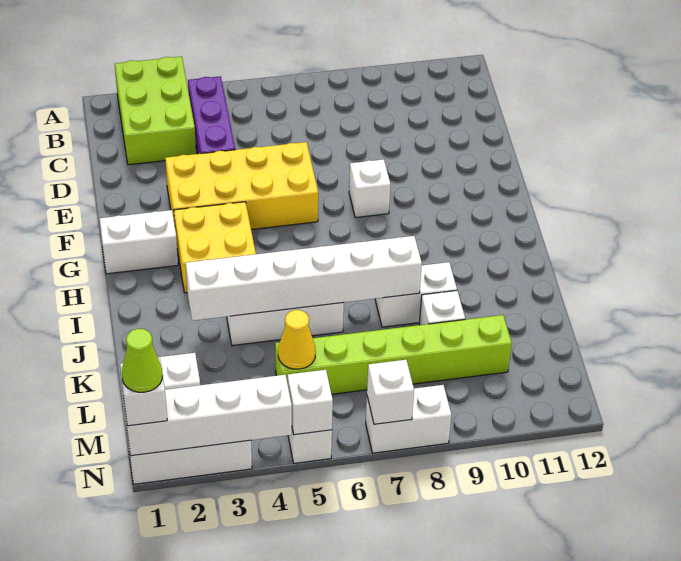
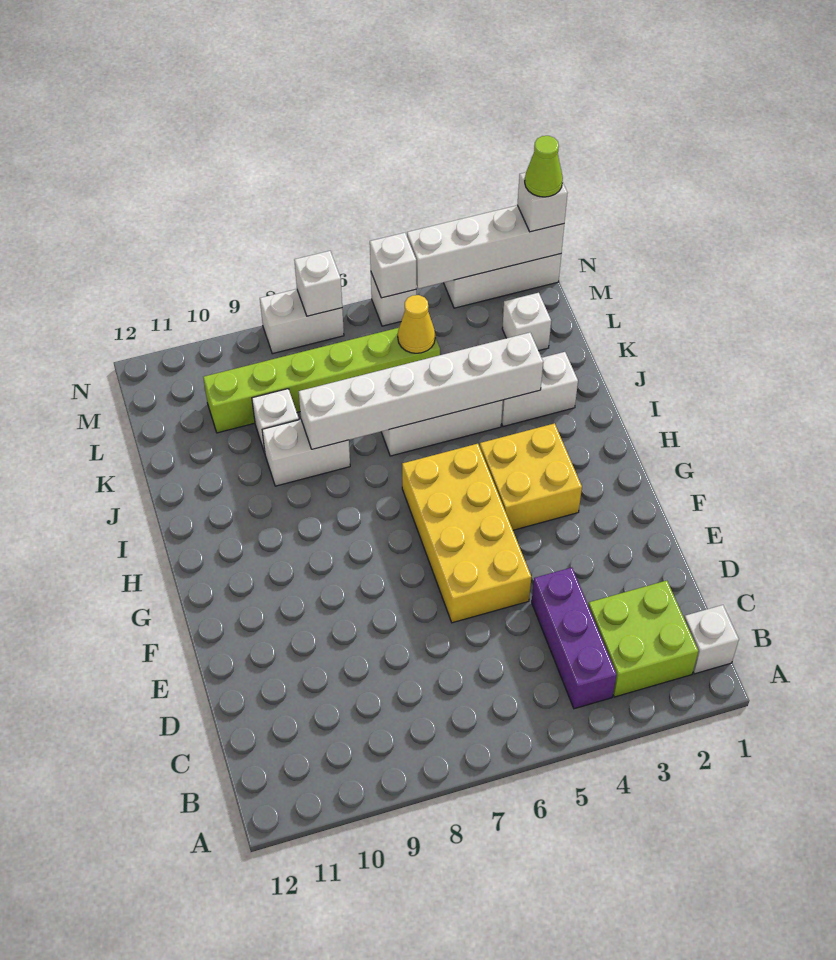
lime brick A2:C3 level 1 -> lime brick B2:C3 level 1
yellow brick E3:F6 level 1 -> yellow brick E5:H6 level 1
white brick F8 level 1 -> white brick B1 level 1
white brick G1:G2 level 1 -> white brick J2:J3 level 1

